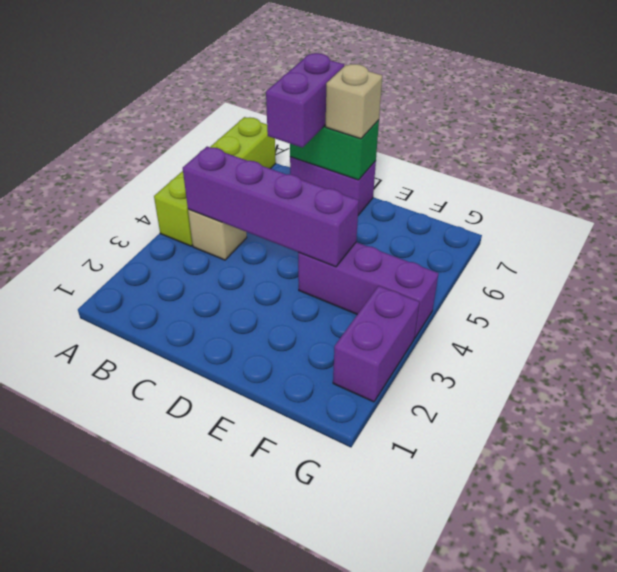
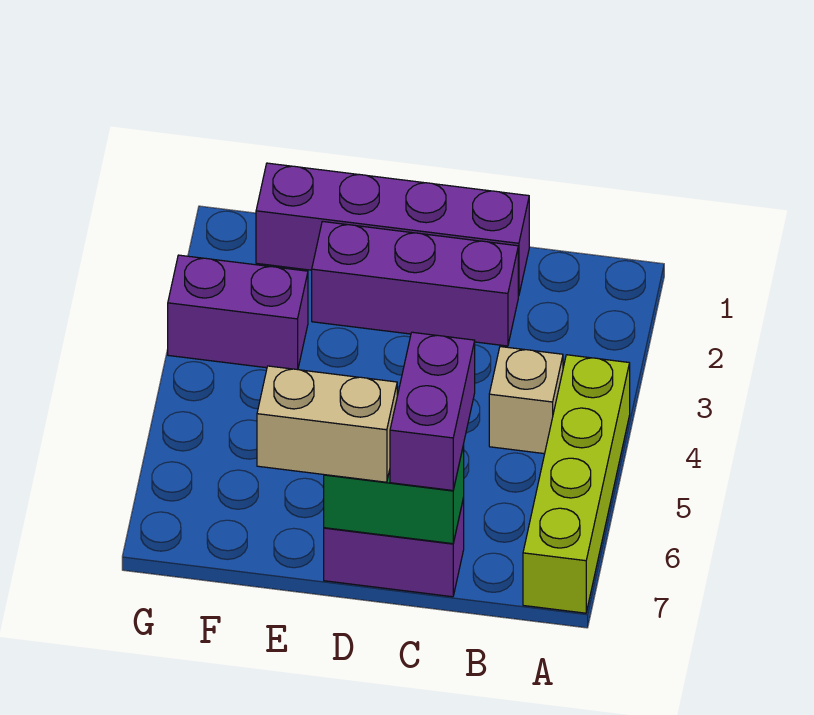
purple brick B4:E4 level 2 -> purple brick C1:F1 level 1
tan brick D7 level 3 -> tan brick D7:E7 level 3
purple brick E4:G4 level 1 -> purple brick C2:E2 level 1
purple brick G2:G3 level 1 -> purple brick F3:G3 level 1

